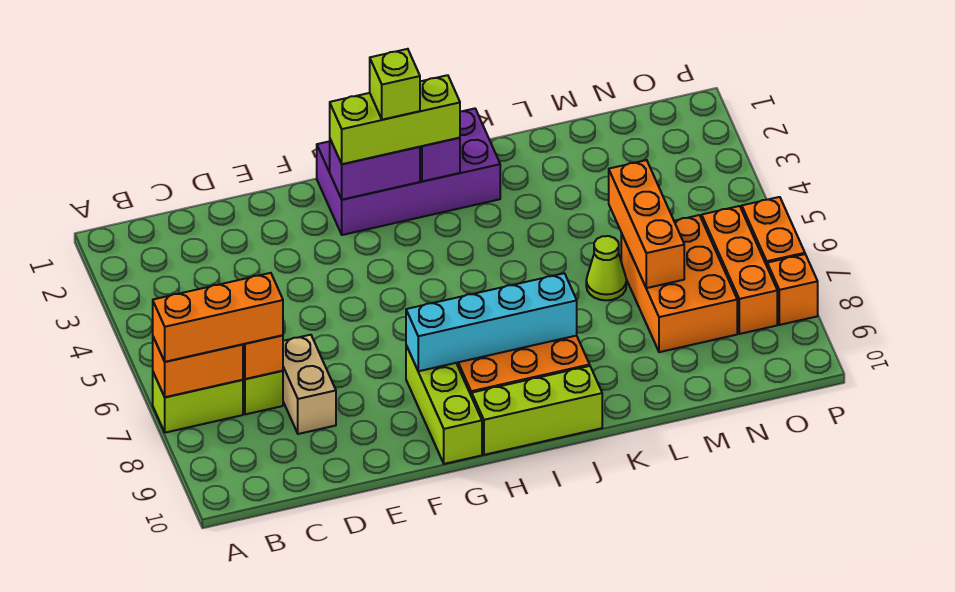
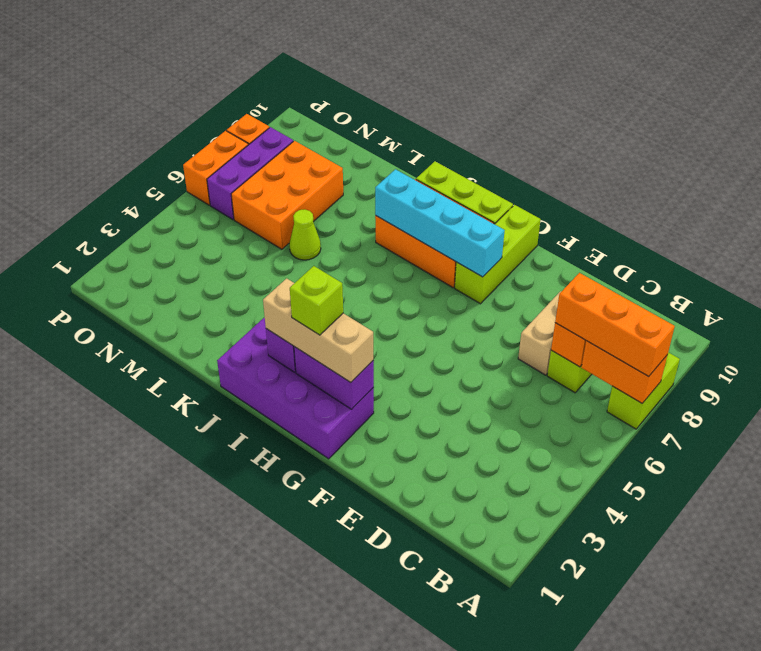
lime brick A7:B7 level 1 -> lime brick A7:A8 level 1
lime brick G2:I2 level 3 -> tan brick G2:I2 level 3
orange brick M5:M7 level 2 -> none
orange brick O6:O8 level 1 -> purple brick O6:O8 level 1

